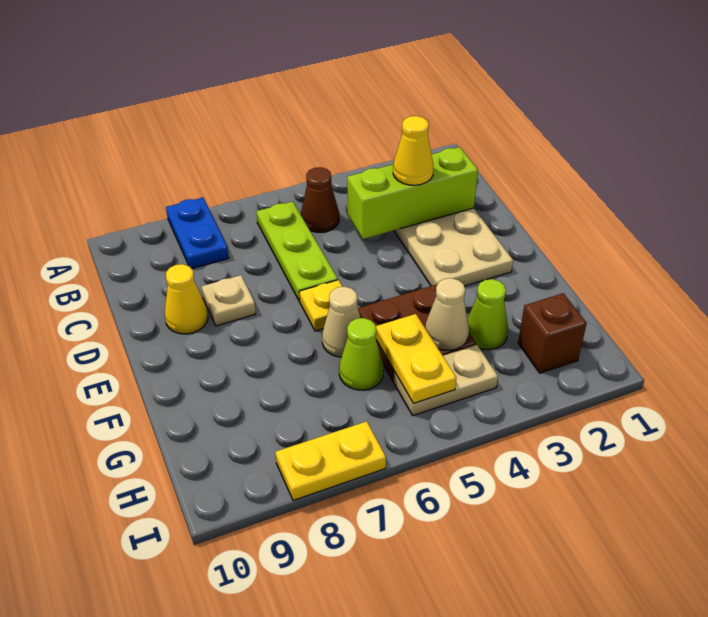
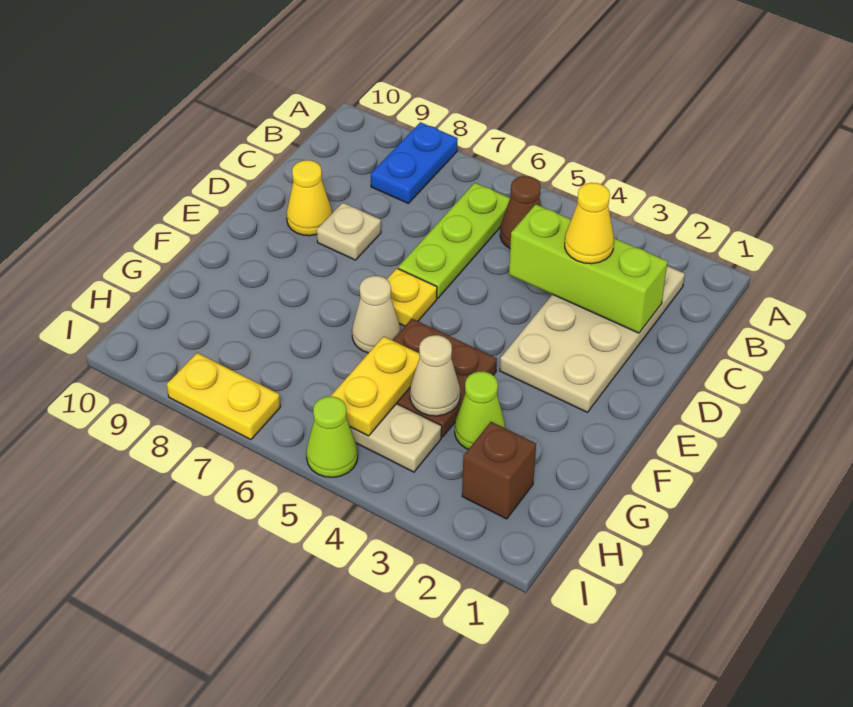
lime cone G6 level 1 -> lime cone I5 level 1

